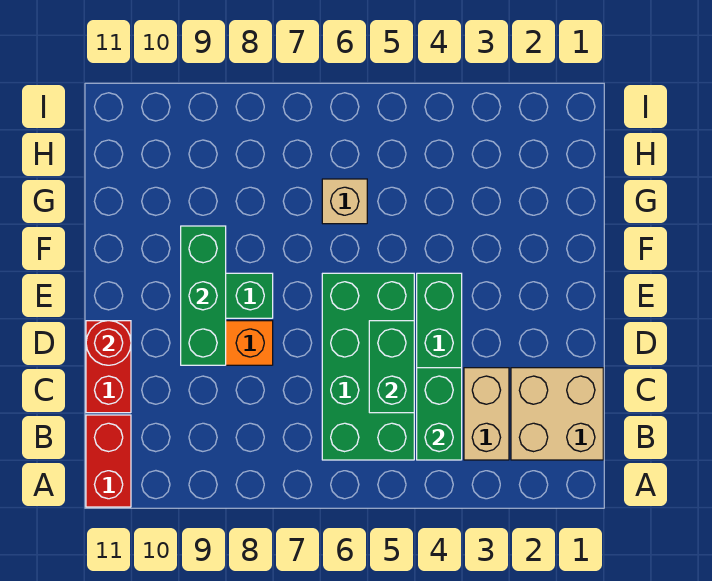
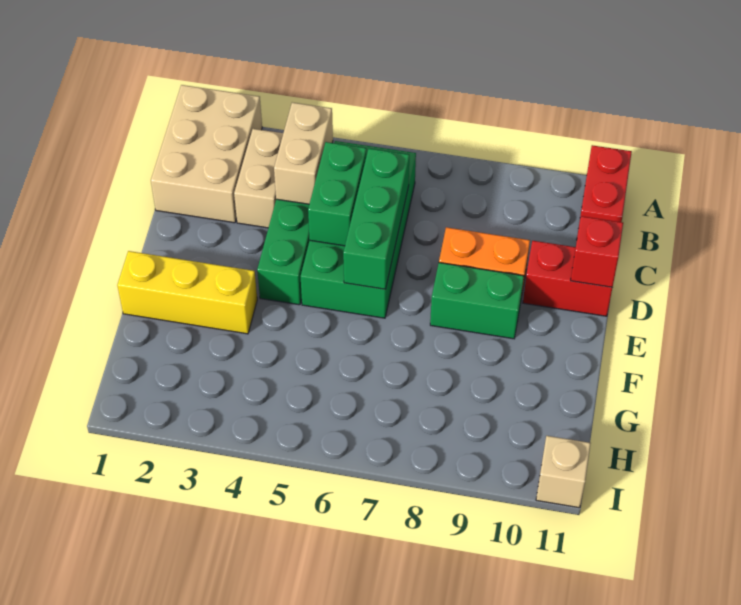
tan brick B1:C2 level 1 -> tan brick A1:C2 level 1
green brick B4:C4 level 2 -> tan brick B4:C4 level 2
red brick C11:D11 level 1 -> red brick D10:D11 level 1
green brick D9:F9 level 2 -> green brick C6:E6 level 2
red round brick D11 level 2 -> red brick D11 level 2
none -> yellow brick F1:F3 level 1
tan brick G6 level 1 -> tan brick I11 level 1

